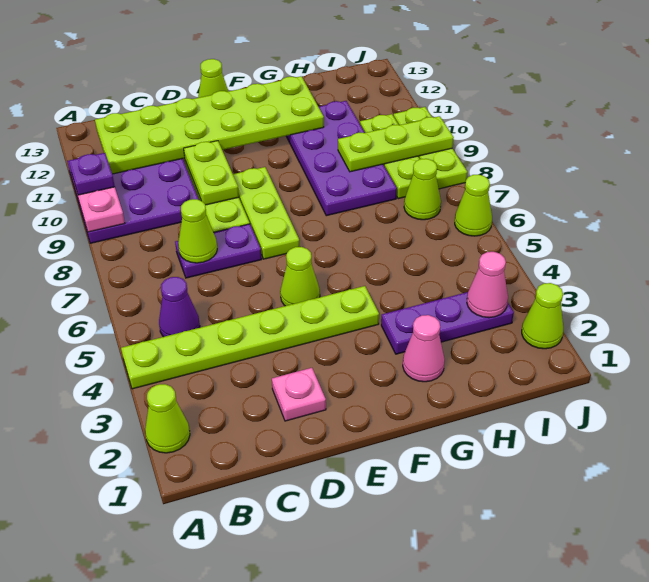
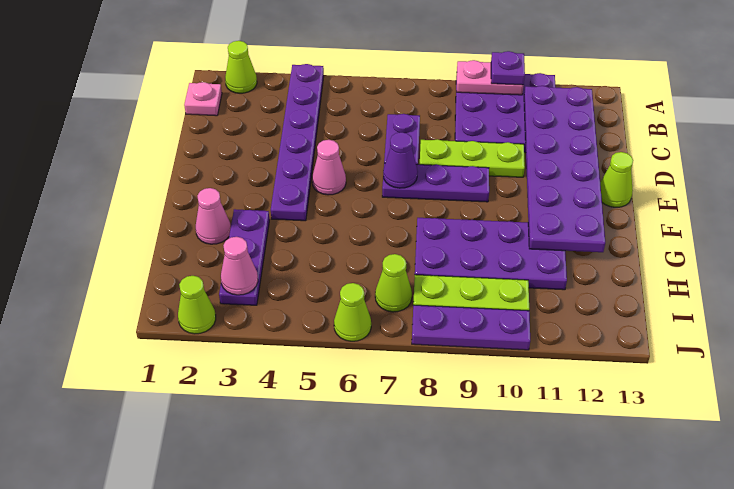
lime plate A4:F4 level 1 -> purple plate A4:F4 level 1
purple cone B5 level 1 -> purple cone E7 level 2
lime plate B11:G12 level 2 -> purple plate B11:G12 level 2
lime cone C7 level 2 -> none
pink plate D2 level 1 -> pink plate B1 level 1
lime plate D9:D10 level 2 -> none
lime cone E5 level 1 -> pink cone E5 level 1
lime plate E7:E9 level 1 -> purple plate E7:E9 level 1
lime plate H9:J9 level 2 -> none
lime plate J8:J10 level 1 -> purple plate J8:J10 level 1

